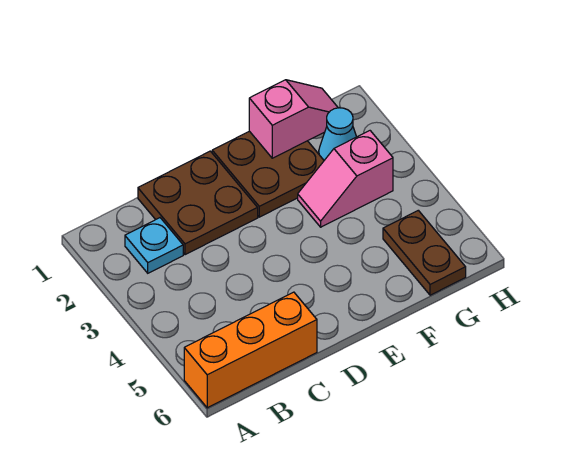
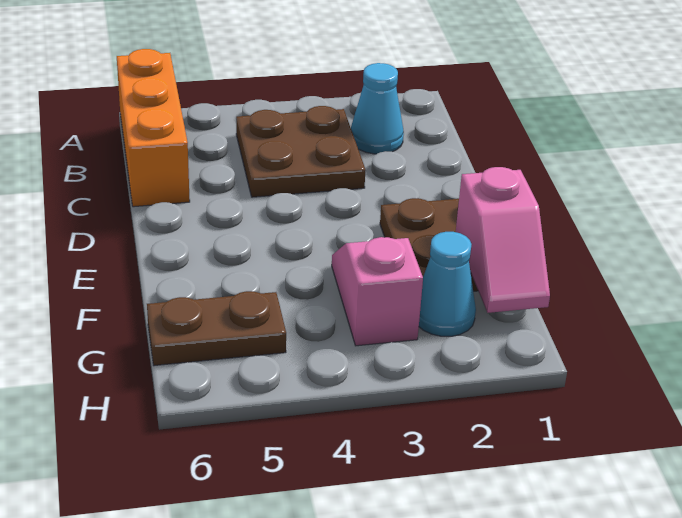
cyan plate B2 level 1 -> cyan cone B2 level 1
brown plate C1:D2 level 1 -> brown plate B3:C4 level 1

